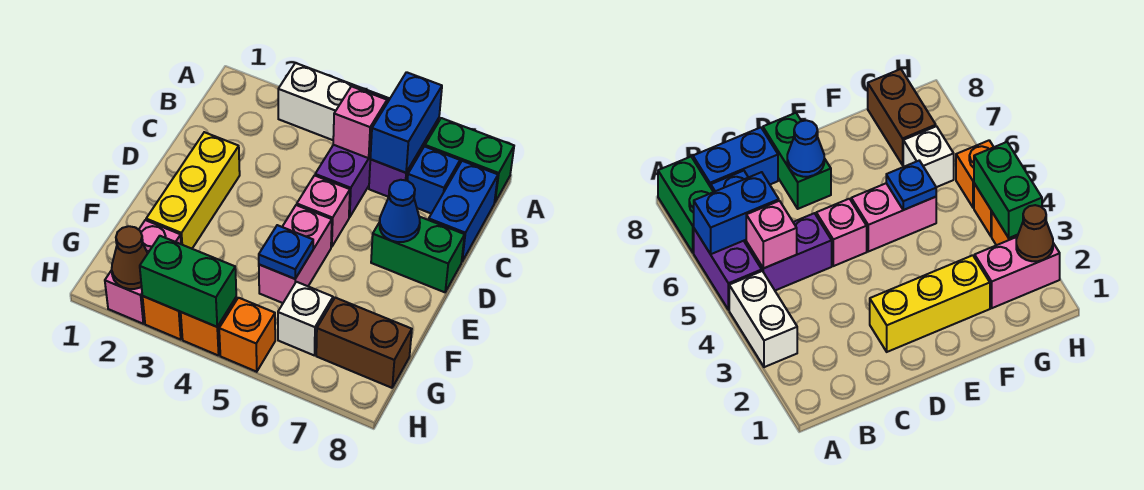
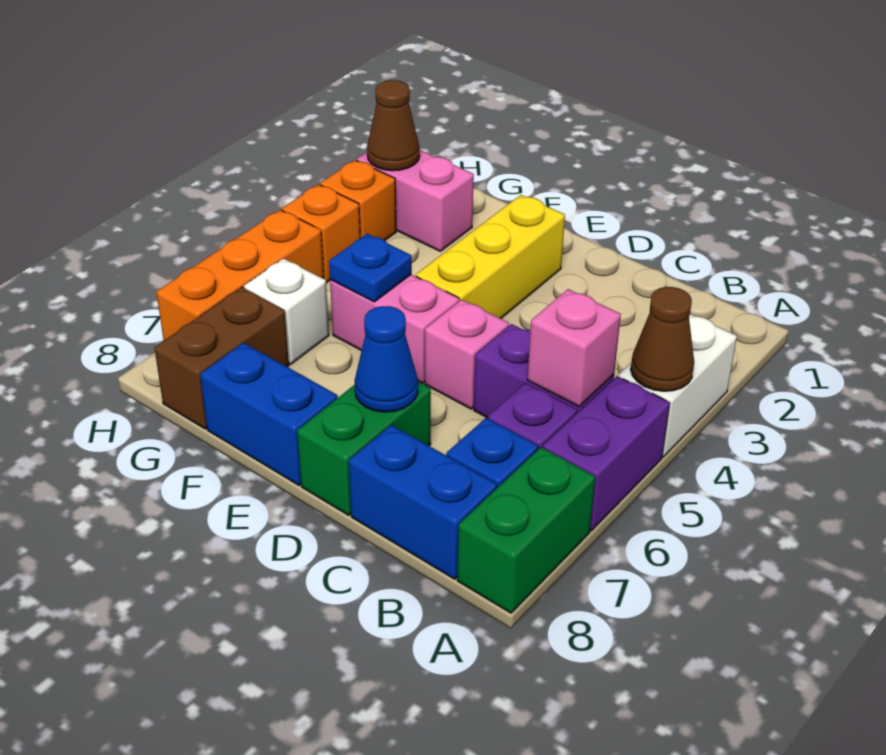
none -> brown cone A4 level 2
blue brick A6:B6 level 2 -> blue brick E8:F8 level 1
yellow brick D2:F2 level 1 -> yellow brick E2:E4 level 1
green brick H3:H4 level 2 -> none
orange brick H5 level 1 -> orange brick H5:H7 level 1

